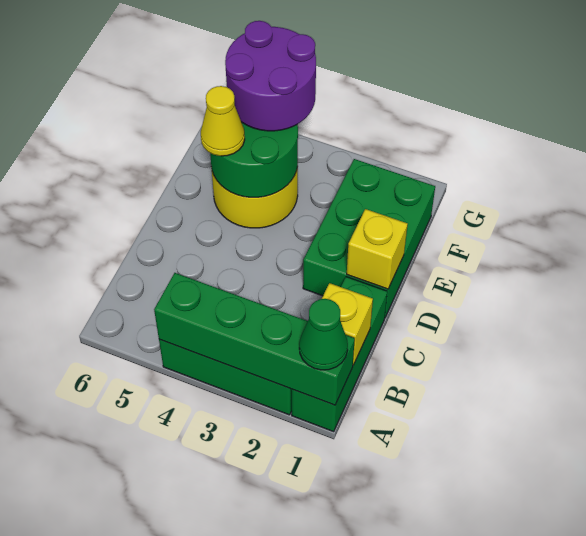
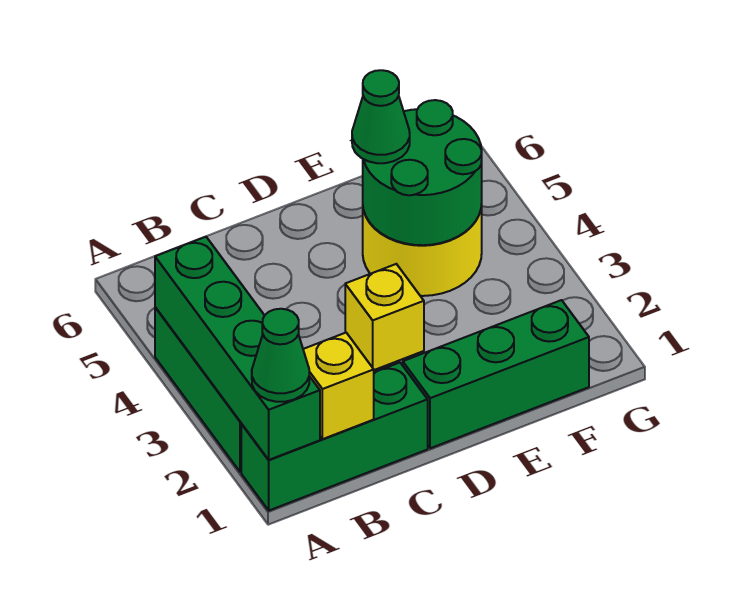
green brick D1:F2 level 1 -> green brick D1:F1 level 1
yellow brick D1 level 2 -> yellow brick D3 level 1
yellow cone E5 level 3 -> green cone E5 level 3
purple round brick F4:G5 level 3 -> none

